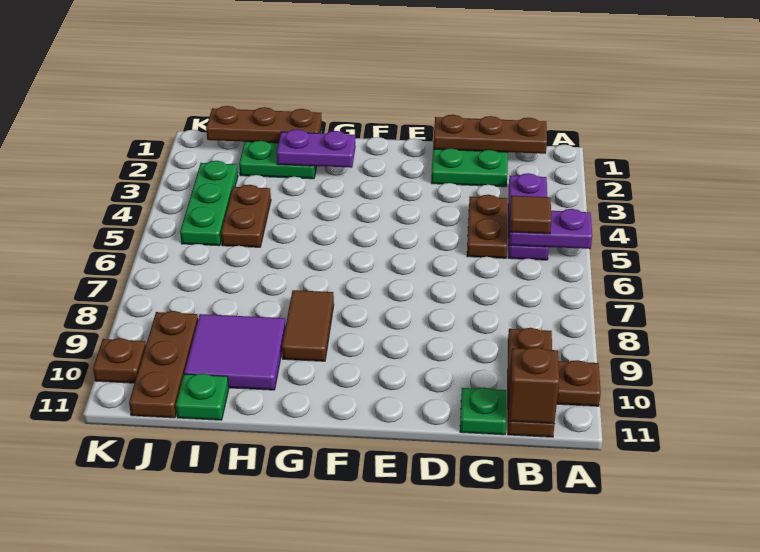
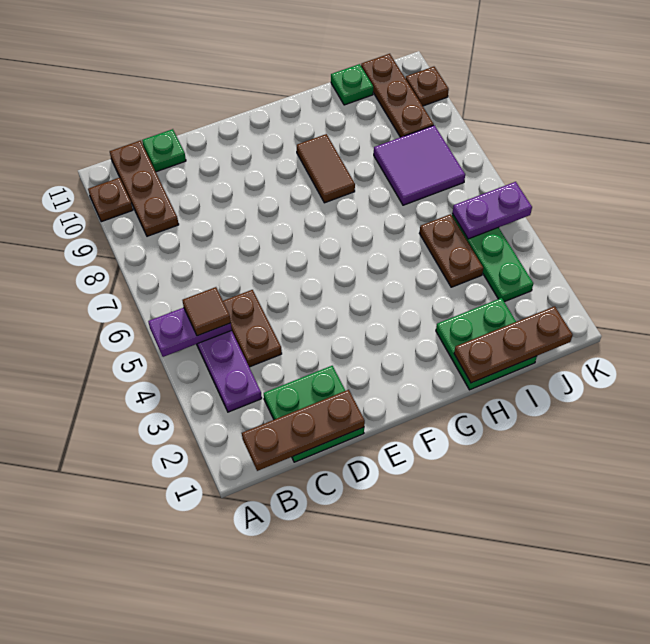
brown brick B11 level 2 -> none
purple plate G2:H2 level 2 -> purple plate J5:K5 level 2
purple tile H9:I10 level 1 -> purple tile I7:J8 level 1

